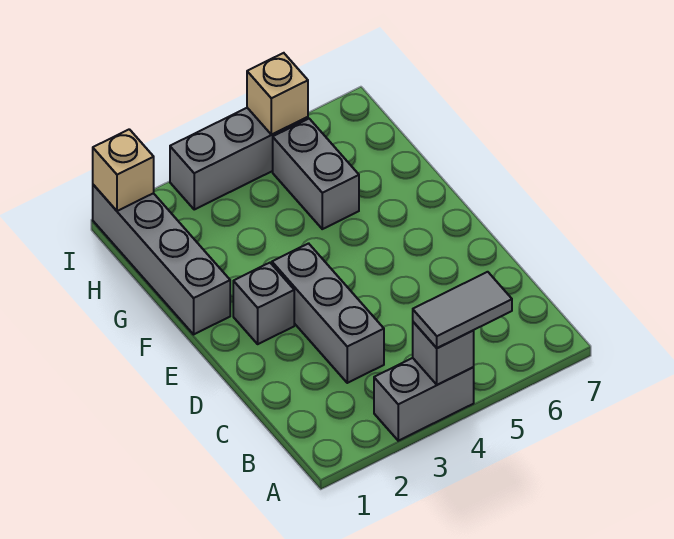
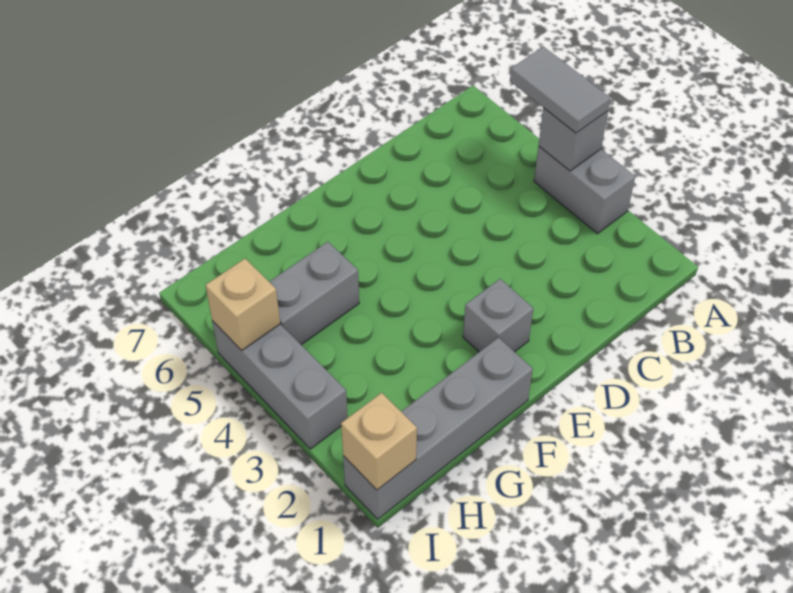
grey brick C3:E3 level 1 -> none

